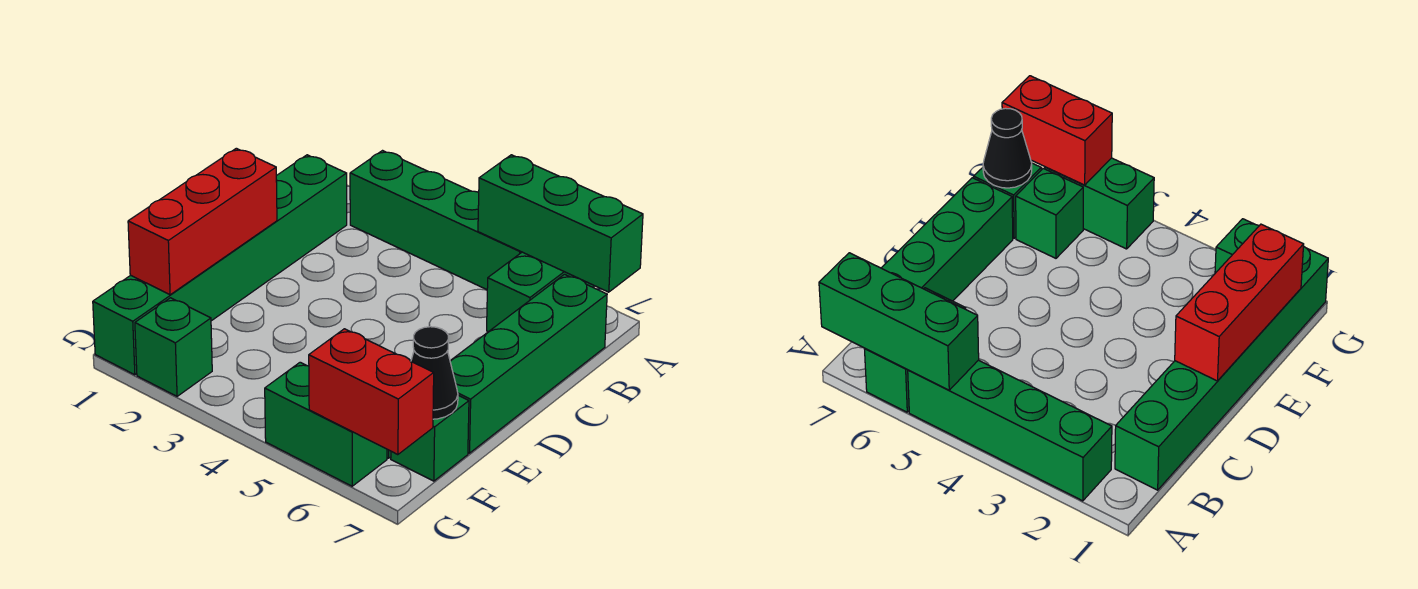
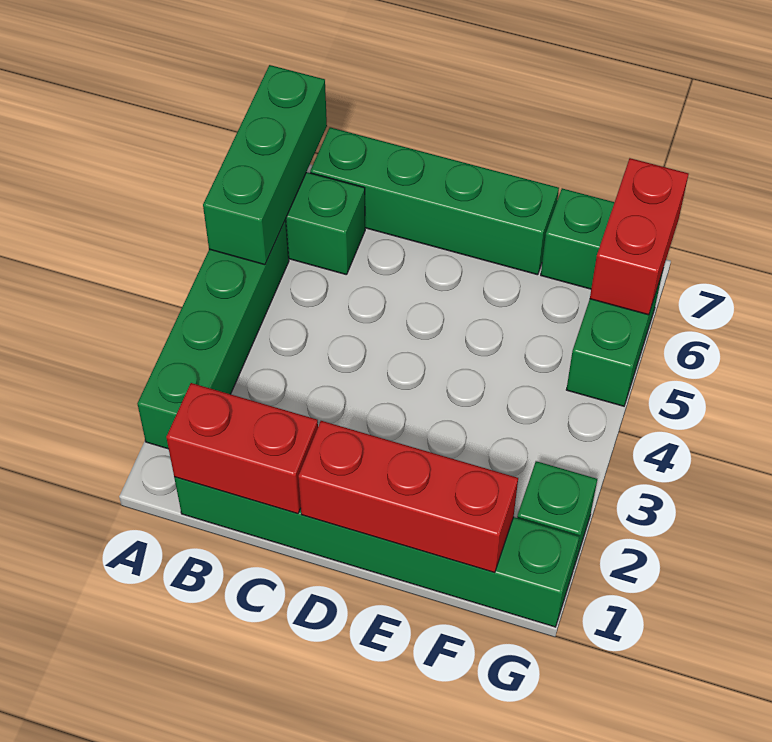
none -> red brick B1:C1 level 2
green brick F6 level 1 -> none
black cone F7 level 2 -> none

